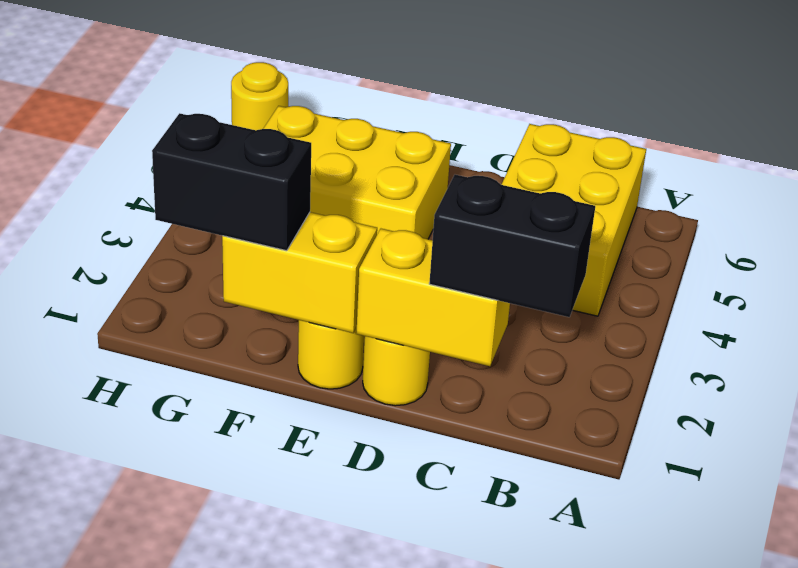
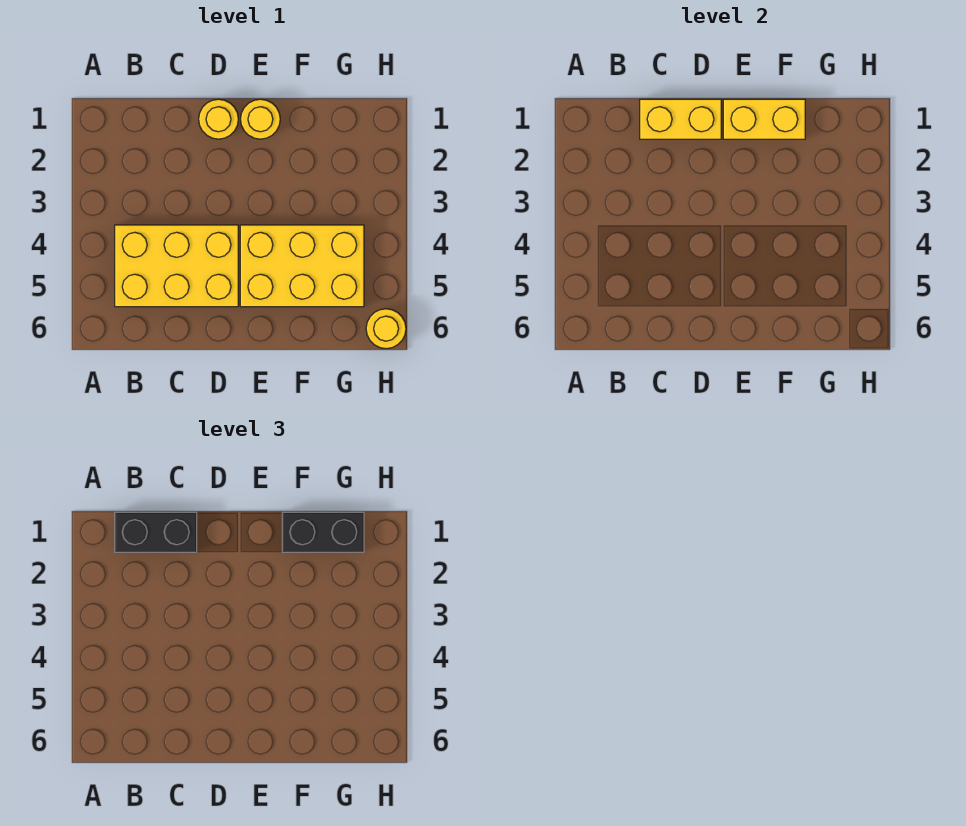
yellow brick B4:C6 level 1 -> yellow brick B4:D5 level 1

